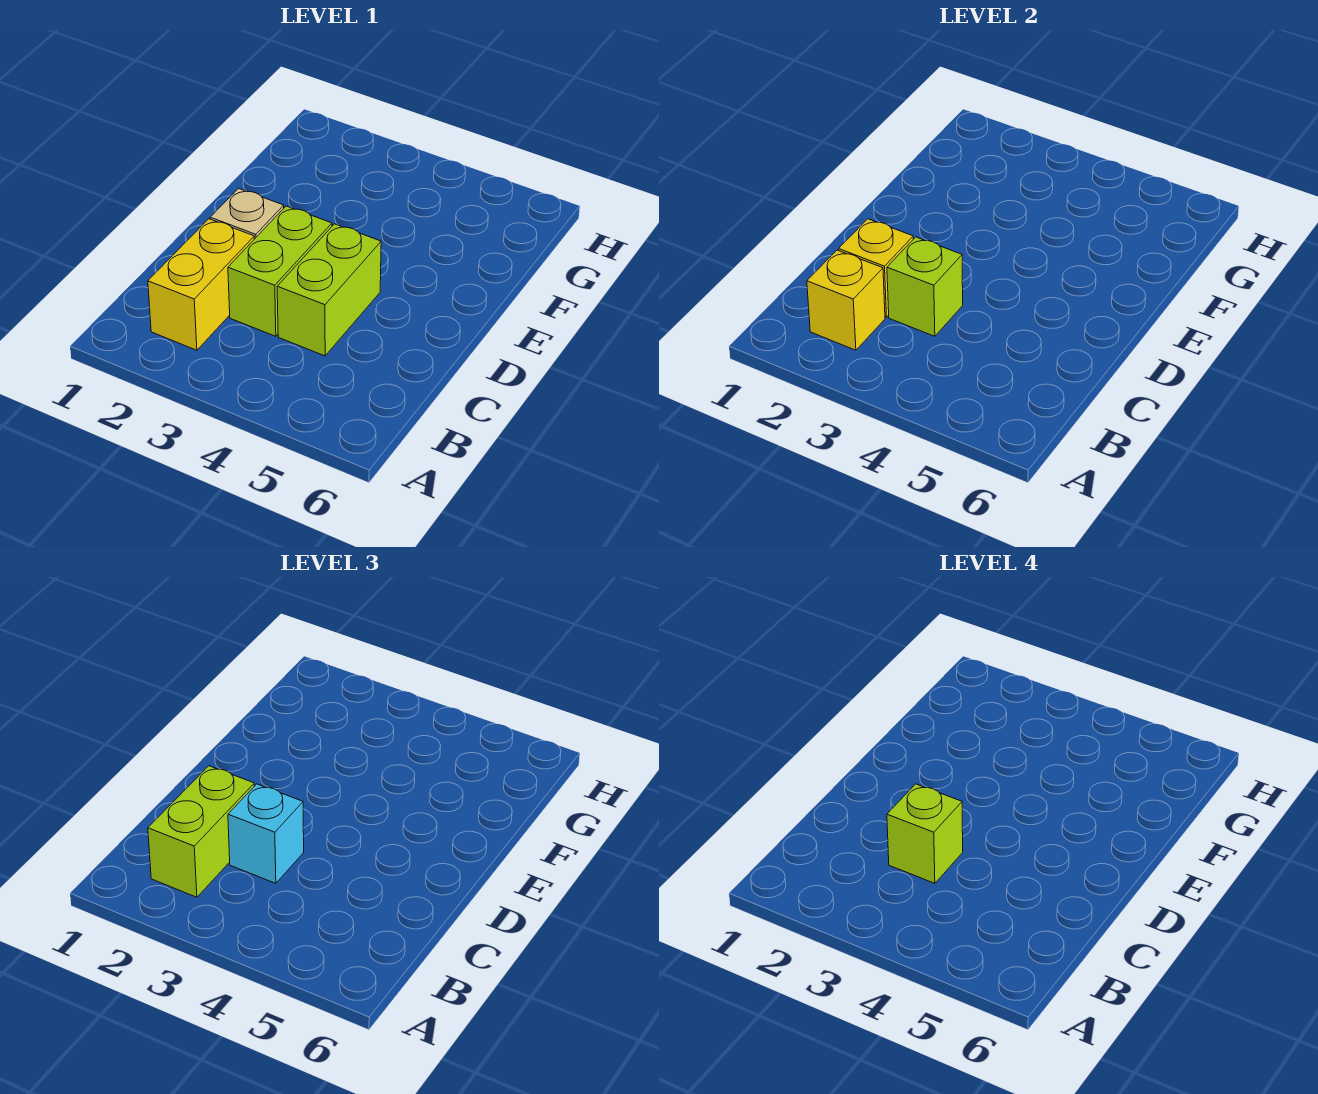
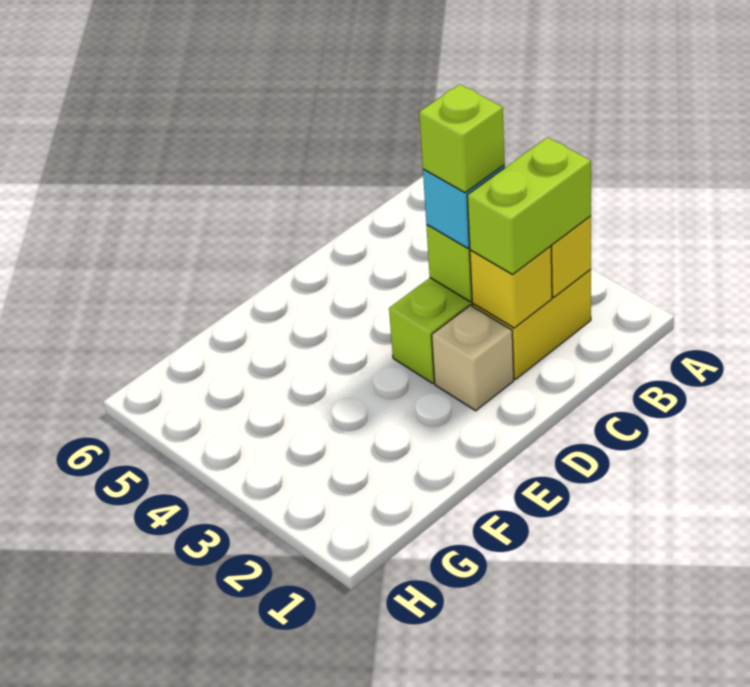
lime brick C4:D4 level 1 -> none

